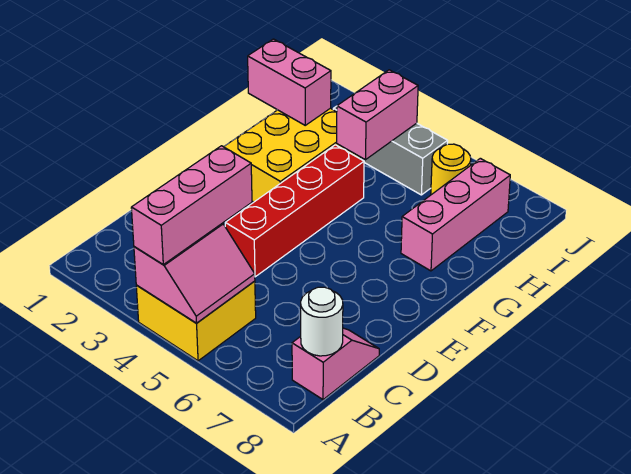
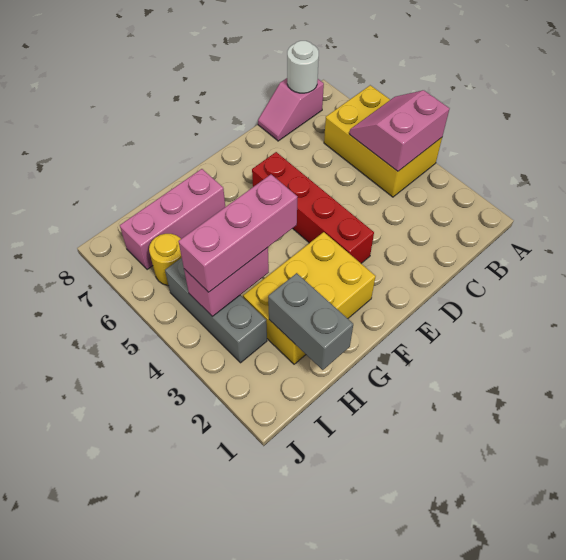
yellow brick A4:B5 level 1 -> yellow brick A4:B6 level 1
pink brick A4:C4 level 3 -> pink brick G4:I4 level 3
red brick D4:G4 level 1 -> red brick E3:E6 level 1
pink brick H1:H2 level 2 -> grey brick H1:H2 level 2

